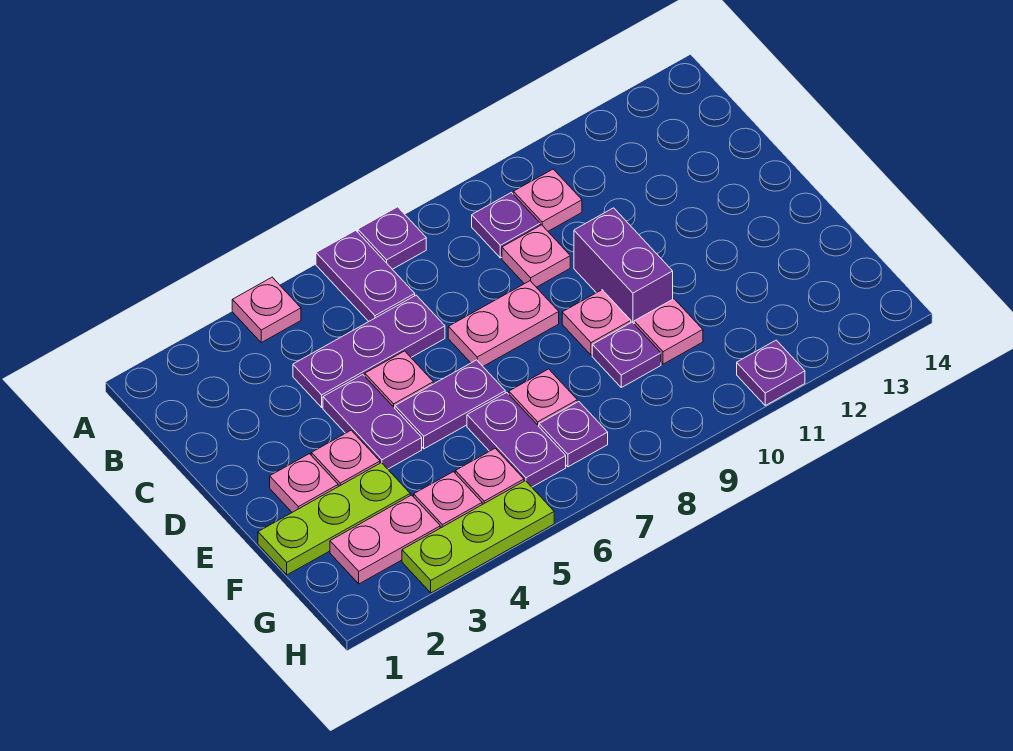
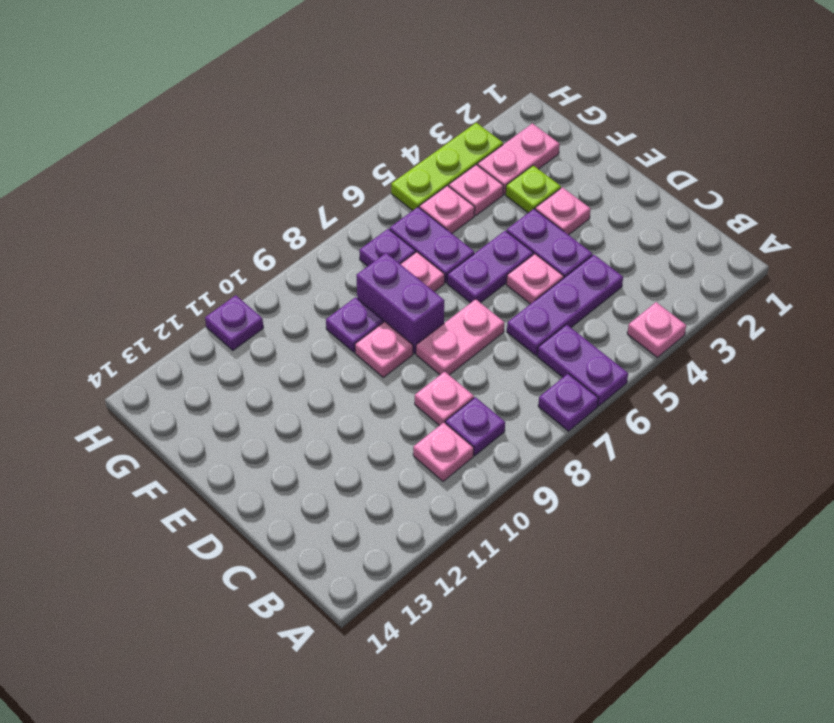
purple brick D10:E10 level 1 -> purple brick E8:F8 level 1
pink plate E2 level 1 -> none
lime plate F1:F3 level 1 -> lime plate F3 level 1
pink plate F10 level 1 -> none

